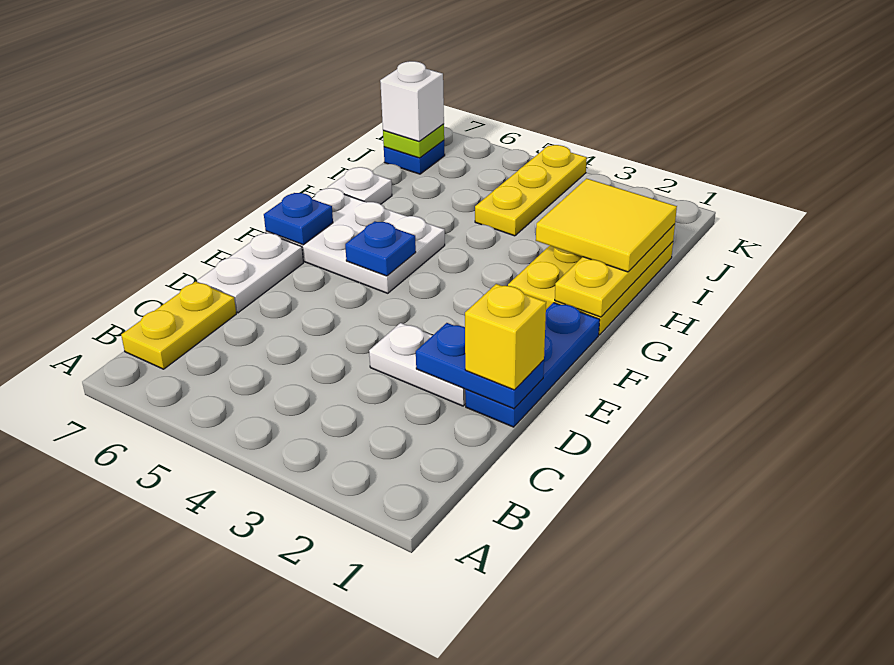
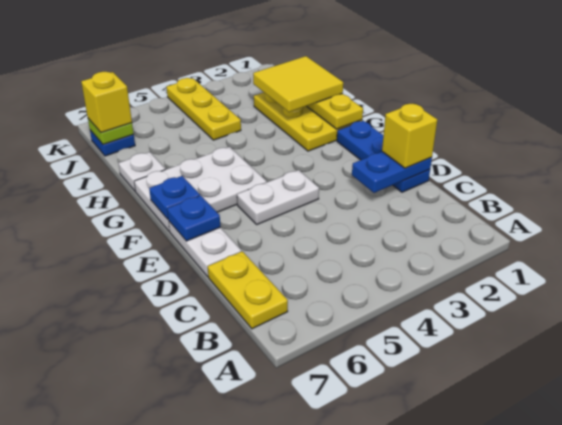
white plate D2:D3 level 1 -> white plate E4:E5 level 1
blue plate F5 level 2 -> blue plate E7 level 2
white brick J7 level 3 -> yellow brick J7 level 3

